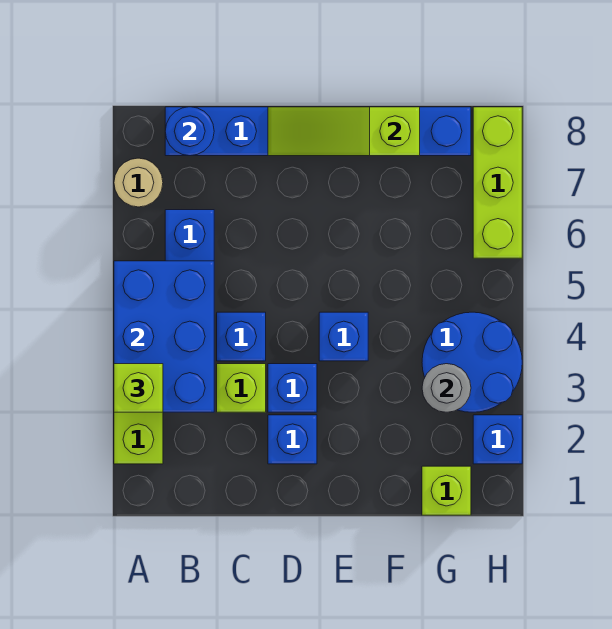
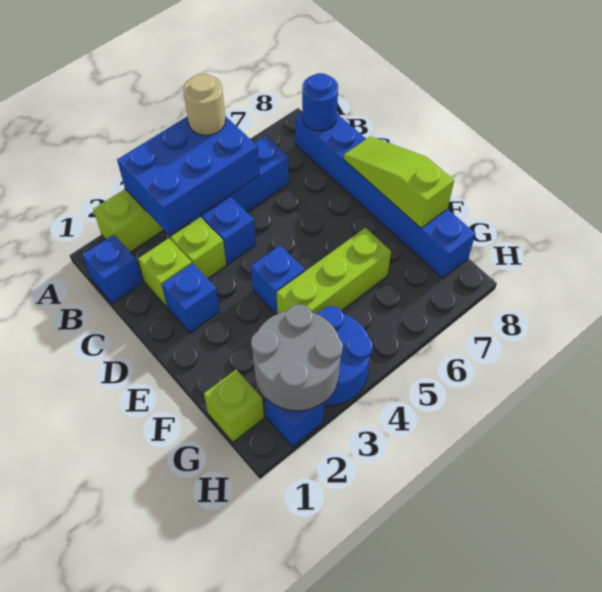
lime brick A3 level 3 -> lime brick C2 level 1
tan round brick A7 level 1 -> tan round brick A5 level 3
blue brick D3 level 1 -> blue brick B1 level 1
grey round brick G3 level 2 -> grey round brick G2:H3 level 2
lime brick H6:H8 level 1 -> lime brick F4:F6 level 1

